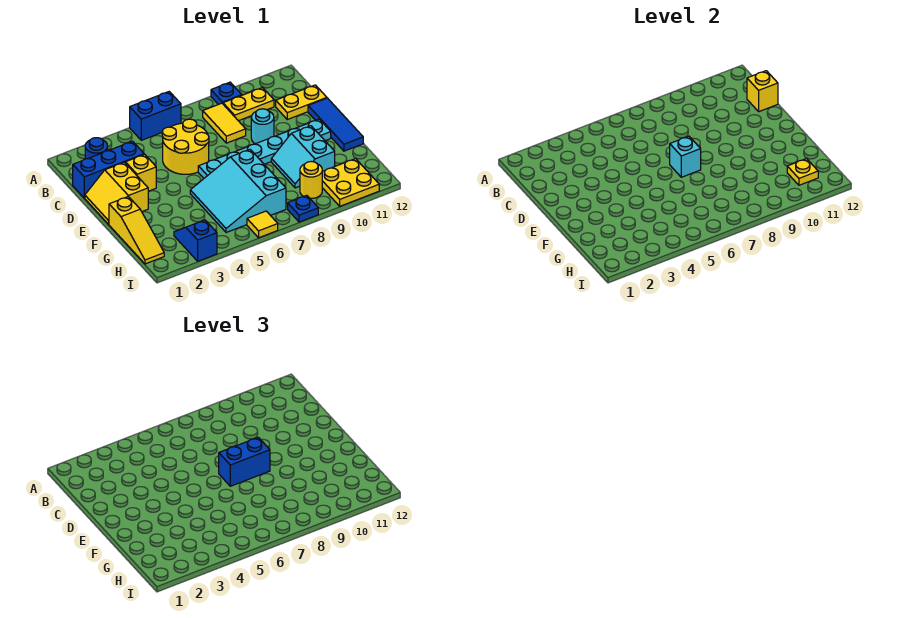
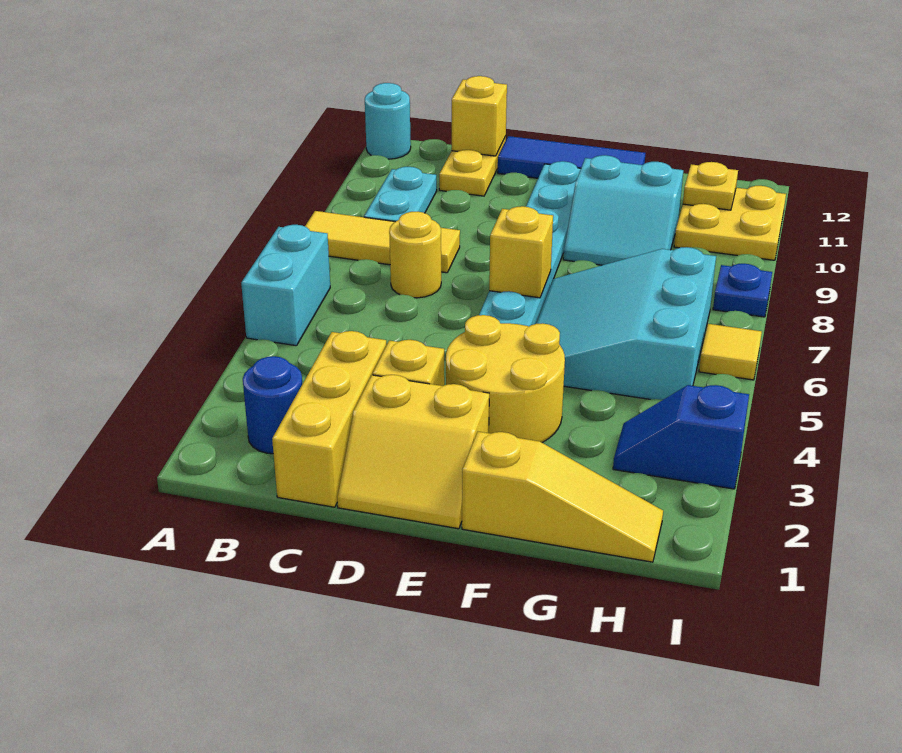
blue brick A5:A6 level 1 -> cyan brick A5:A6 level 1
blue plate A9 level 1 -> none
yellow tile B8:C8 level 1 -> yellow tile A8:C8 level 1
yellow plate B9:B10 level 1 -> cyan plate B9:B10 level 1
blue brick C1:C3 level 1 -> yellow brick C1:C3 level 1
yellow round brick C5:D6 level 1 -> yellow round brick E3:F4 level 1
cyan round brick D9 level 1 -> cyan round brick A12 level 1
cyan brick E7 level 2 -> yellow brick E7 level 2
blue brick E7:E8 level 3 -> none
cyan slope F5:H7 level 1 top 7 -> cyan slope F5:H7 level 1 top H
yellow round brick H9 level 1 -> yellow round brick C7 level 1

